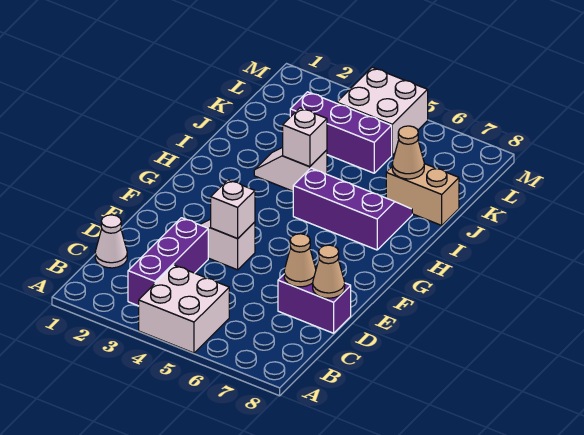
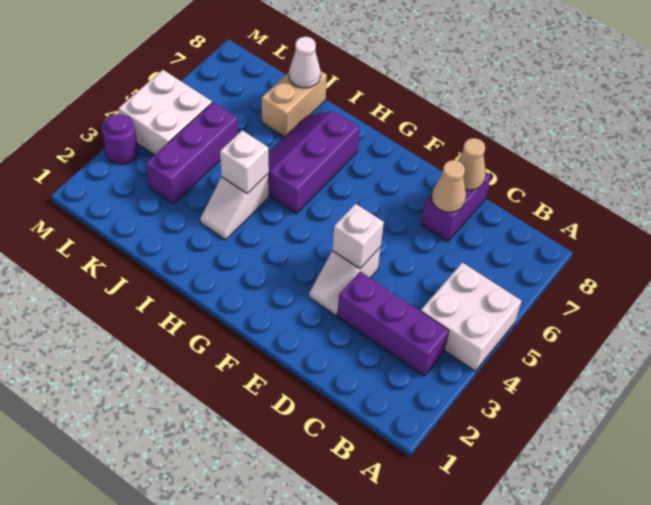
white cone C1 level 1 -> white cone J8 level 2
tan cone J7 level 2 -> none
none -> purple round brick M3 level 1

